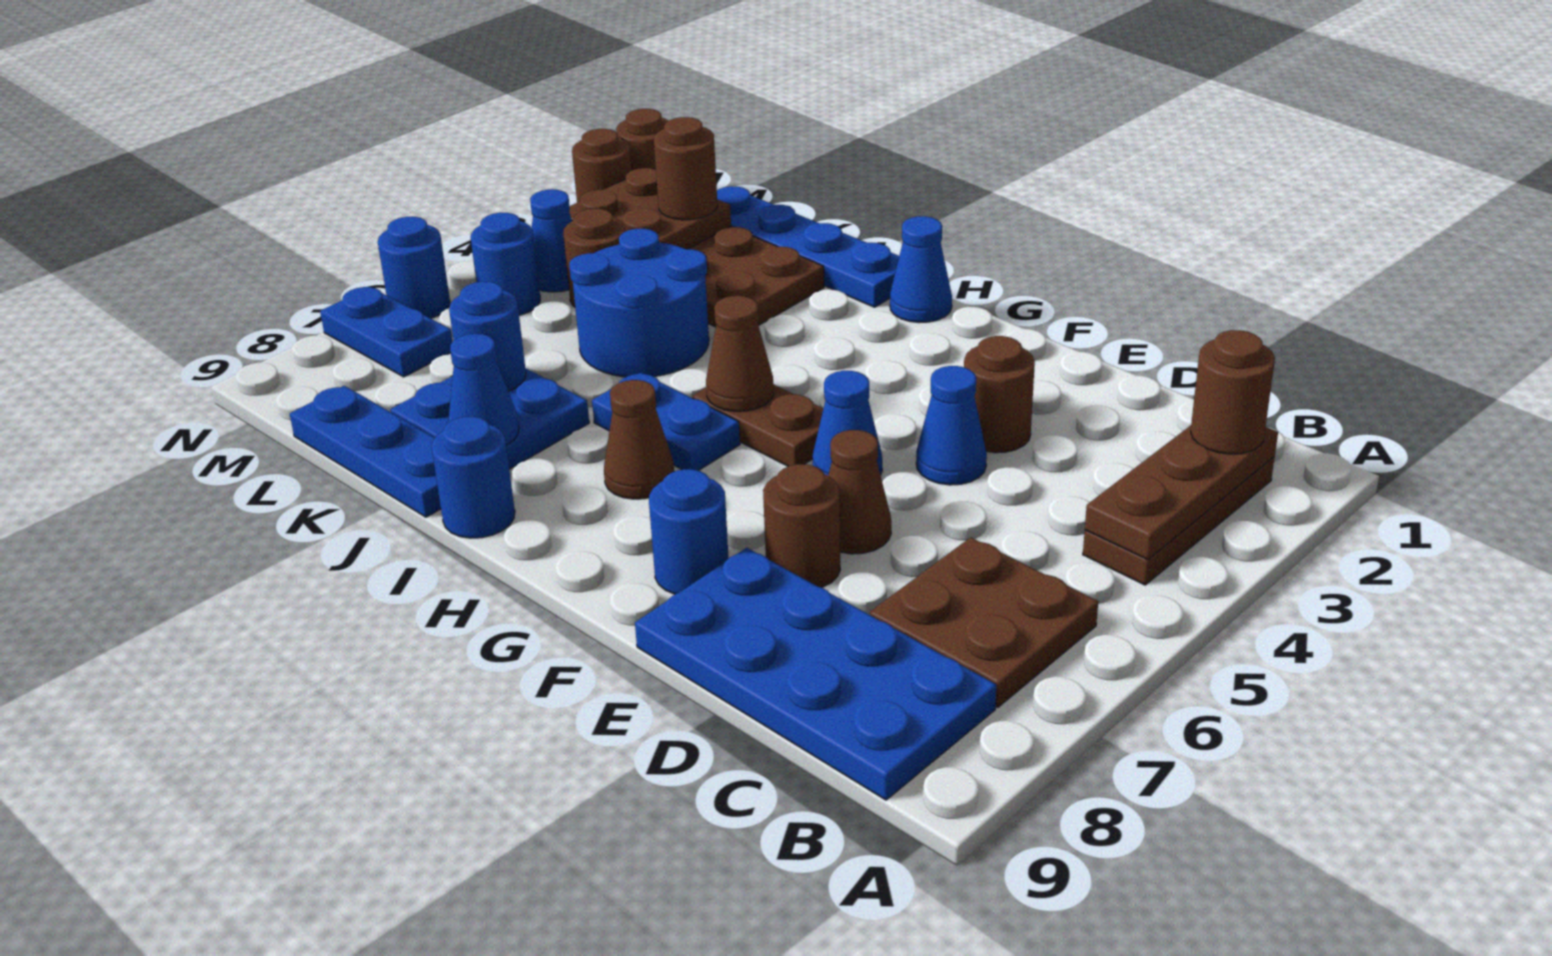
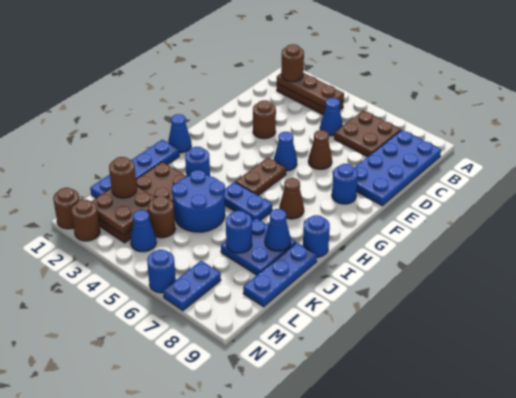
blue cone E4 level 1 -> blue cone C5 level 1
brown round brick E7 level 1 -> none
brown cone H5 level 2 -> none
blue plate H6:I6 level 1 -> blue plate I5:I6 level 1
blue round brick M5 level 1 -> blue round brick I3 level 1

